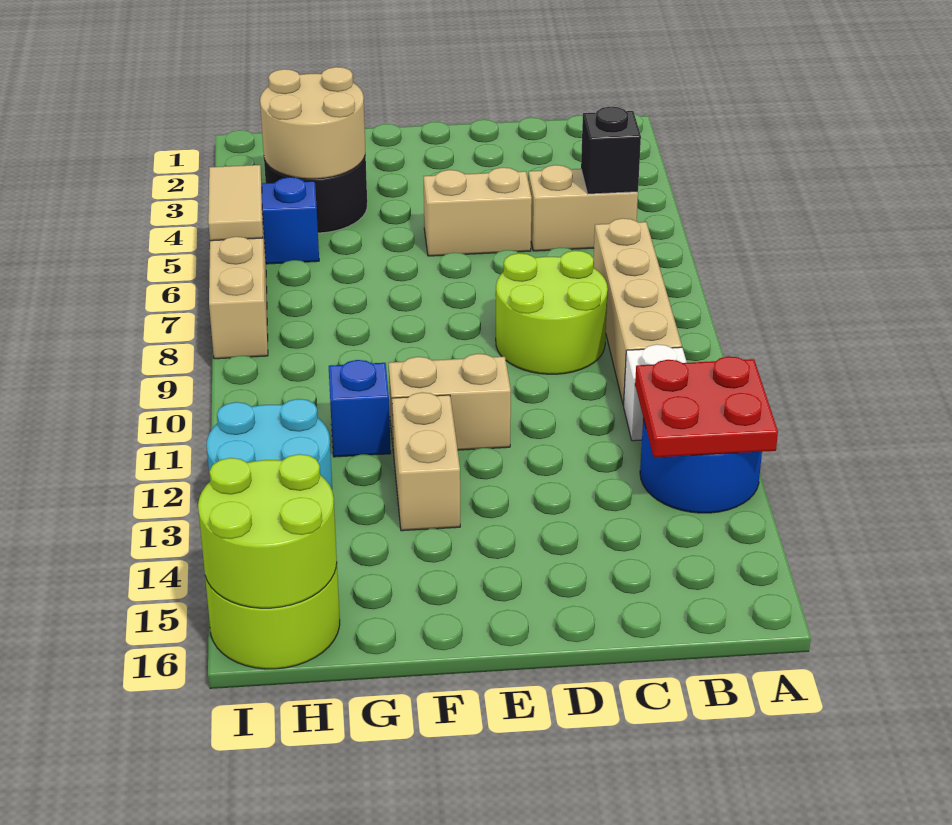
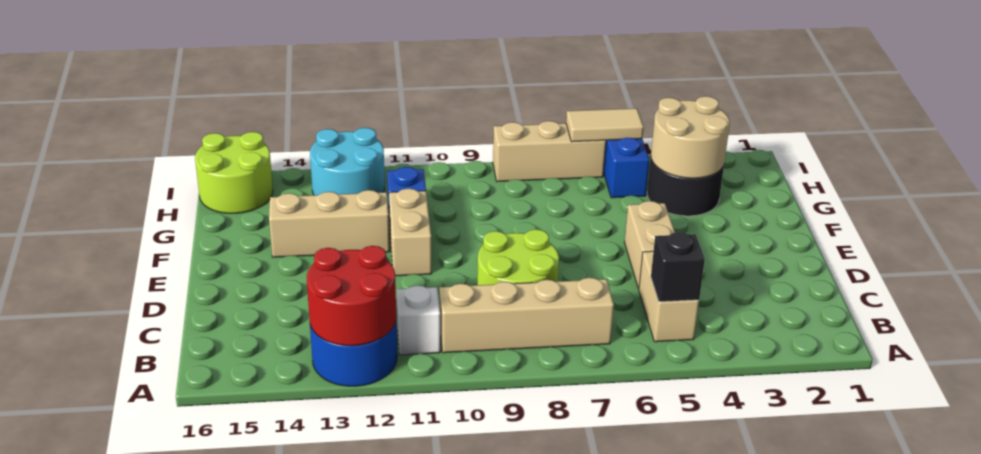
red plate A12:B13 level 2 -> red round brick A12:B13 level 2
tan brick F12:F13 level 1 -> tan brick F12:F14 level 1
lime round brick H15:I16 level 2 -> none

